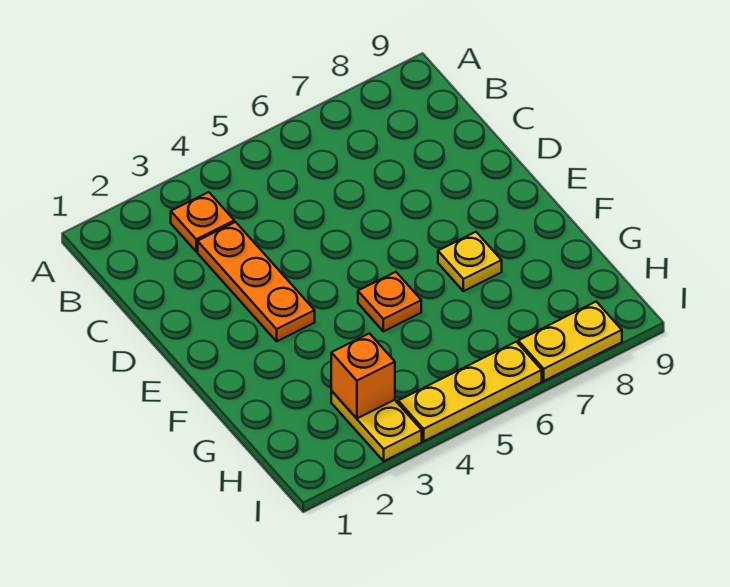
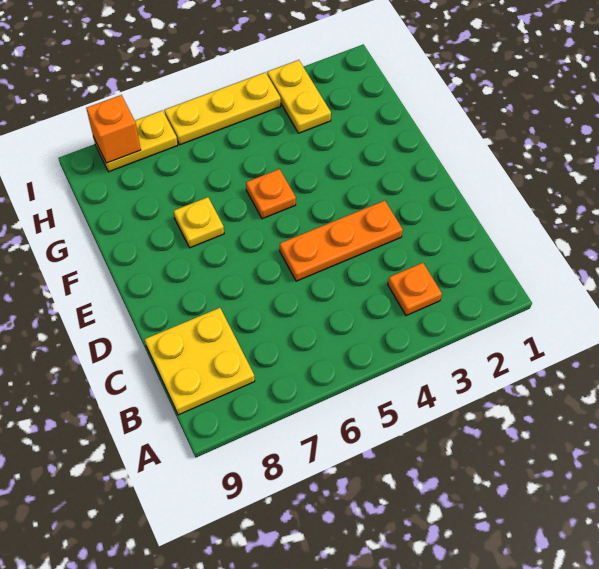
none -> yellow plate B8:C9 level 1
orange plate C3:E3 level 1 -> orange plate D3:D5 level 1
orange brick H3 level 2 -> orange brick I8 level 2

